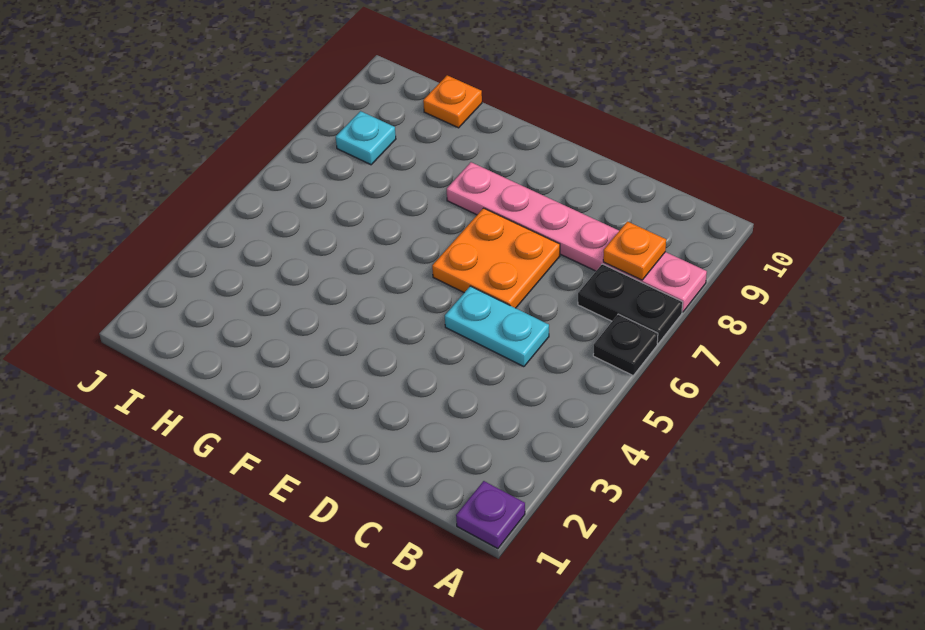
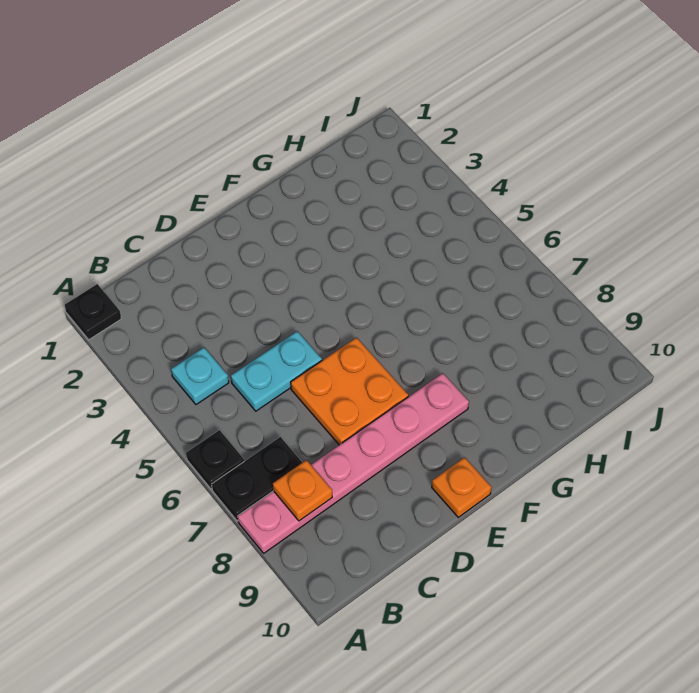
purple plate A1 level 1 -> black plate A1 level 1
orange plate H10 level 1 -> orange plate E10 level 1
cyan plate I8 level 1 -> cyan plate B4 level 1

